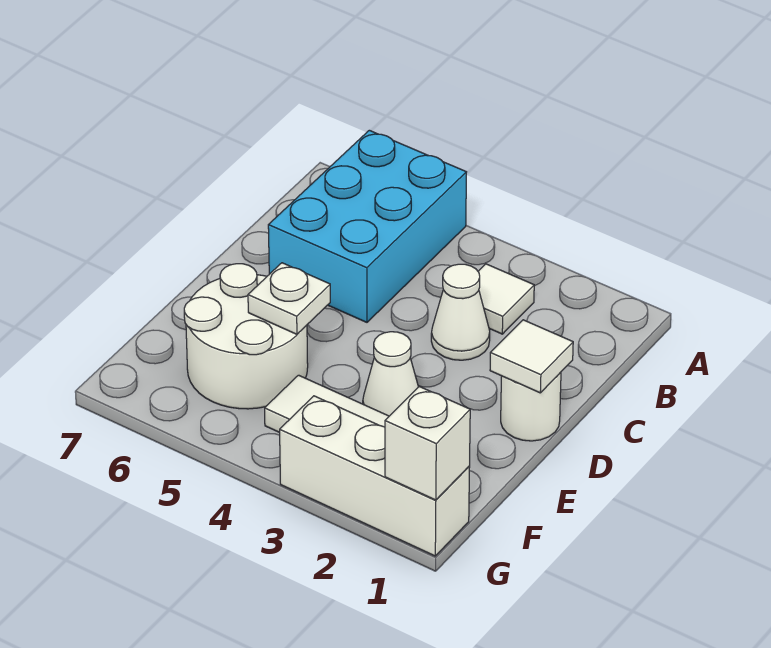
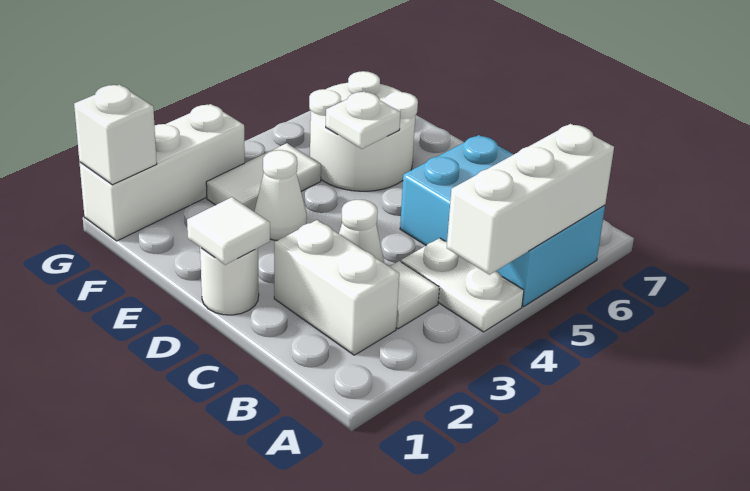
none -> white plate A4:B4 level 1
none -> white brick A4:A6 level 2
none -> white brick B2:C2 level 1

